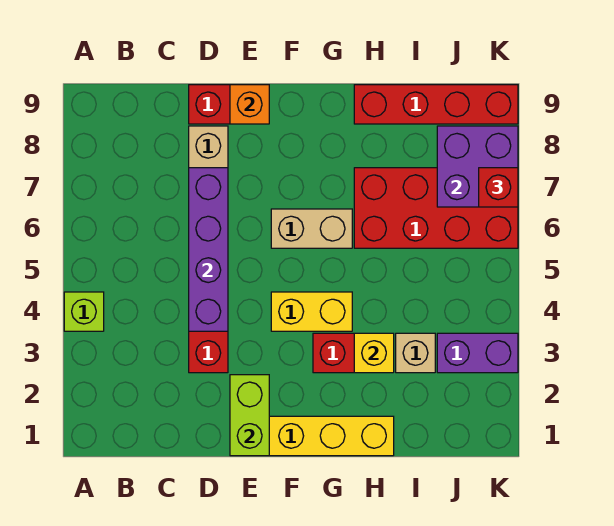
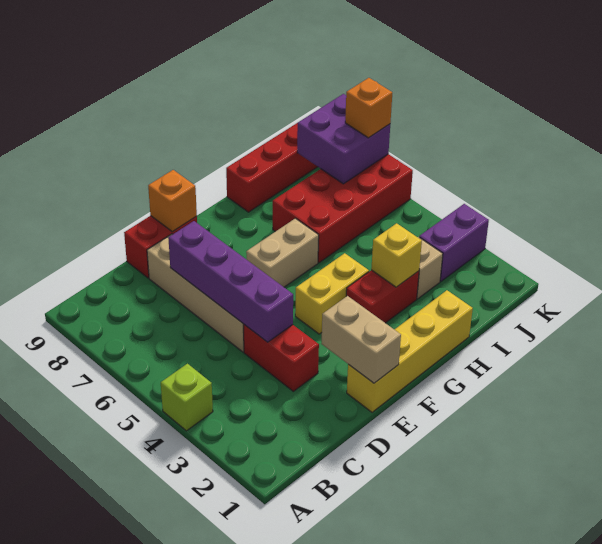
lime brick E1:E2 level 2 -> tan brick E1:E2 level 2
red brick K7 level 3 -> orange brick K7 level 3

